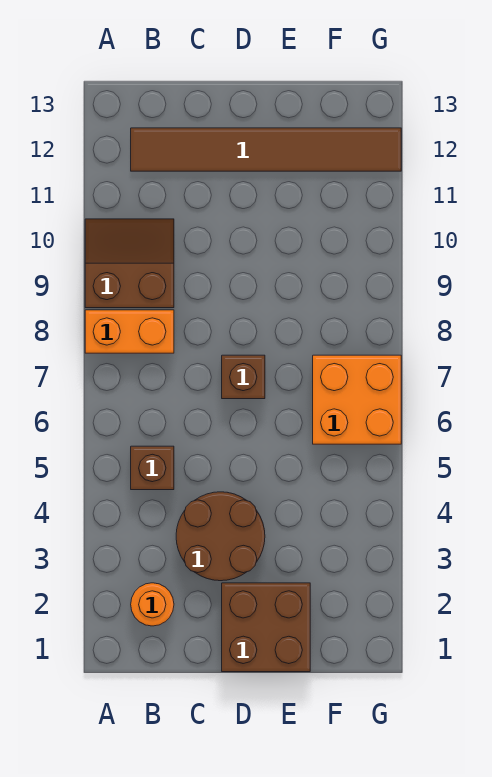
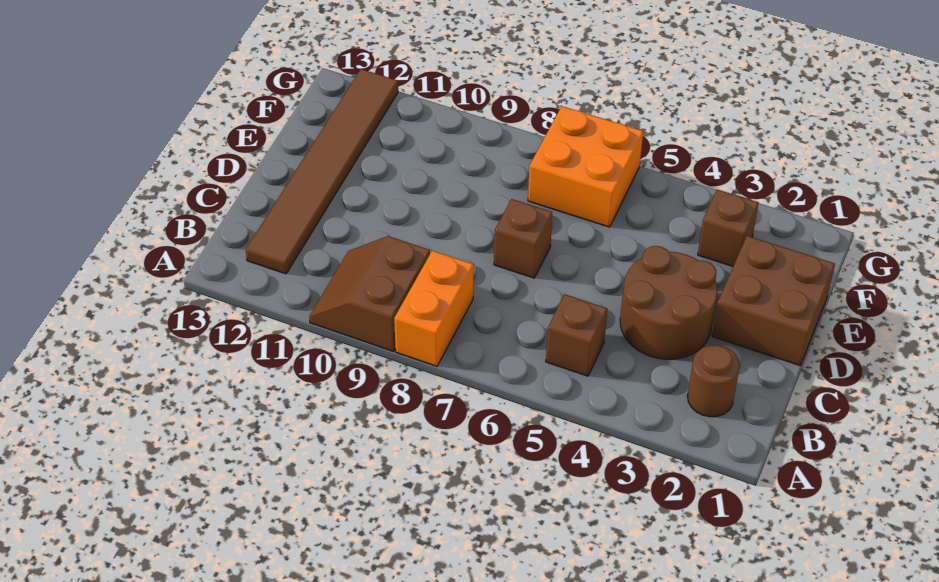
orange round brick B2 level 1 -> brown round brick B2 level 1
none -> brown brick F3 level 1

